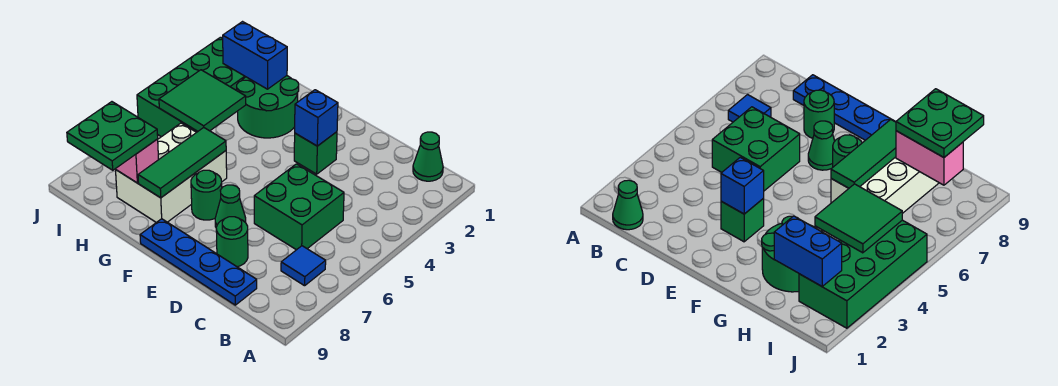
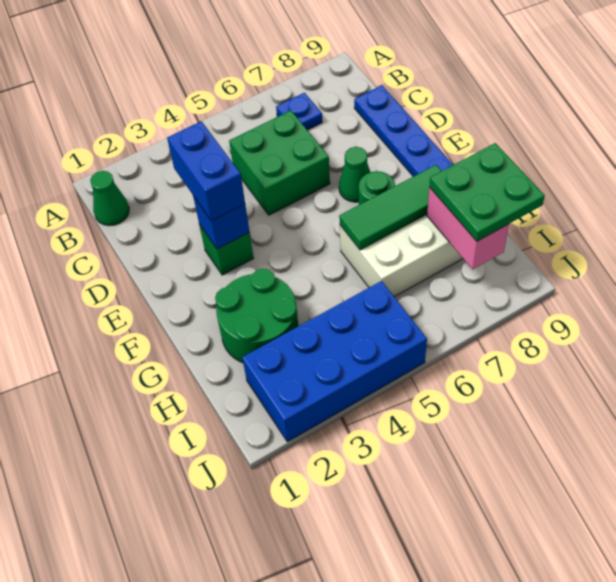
blue tile B7 level 1 -> blue plate B7 level 1
green round brick D8 level 1 -> none
blue brick H2:I2 level 2 -> blue brick D3:E3 level 3
green tile H4:I5 level 2 -> none
green brick I2:J5 level 1 -> blue brick I2:J5 level 1

